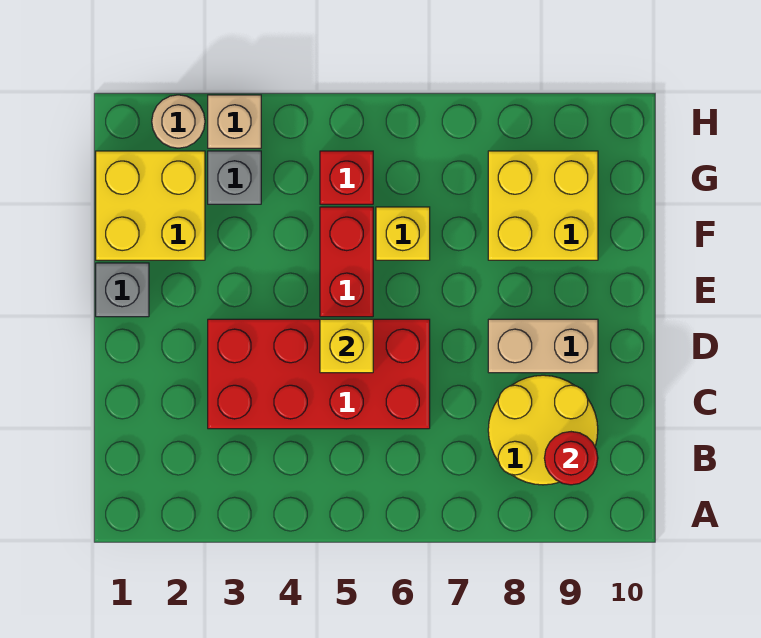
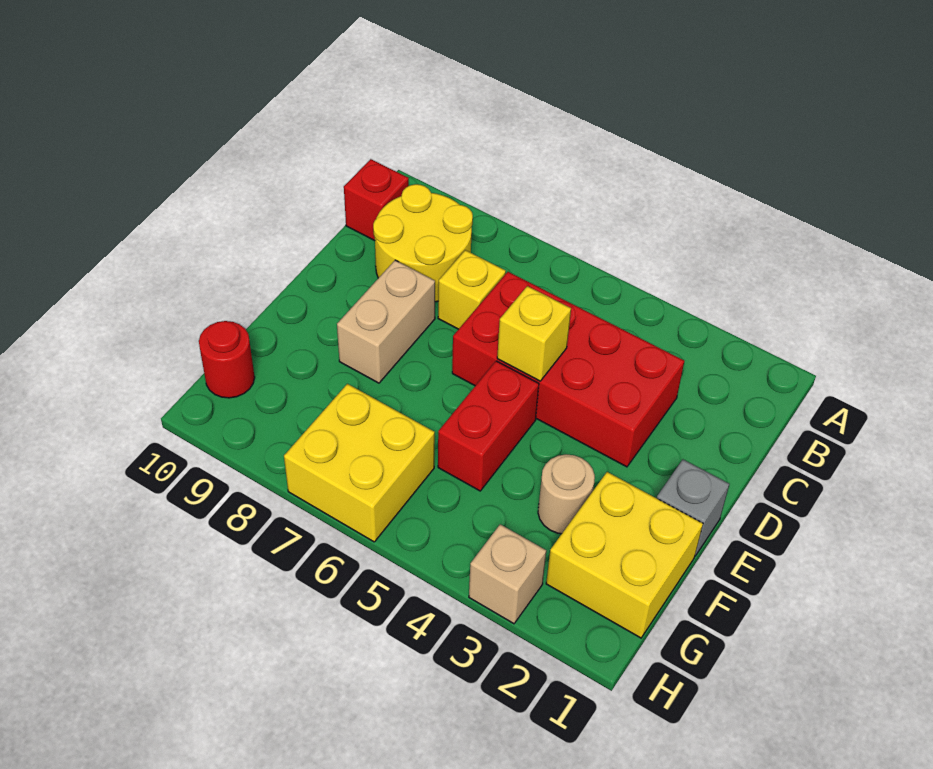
red round brick B9 level 2 -> red round brick G10 level 1
tan brick D8:D9 level 1 -> tan brick D8:E8 level 1
yellow brick F6 level 1 -> yellow brick C7 level 1
yellow brick F8:G9 level 1 -> yellow brick G6:H7 level 1
grey brick G3 level 1 -> none
red brick G5 level 1 -> red brick B10 level 1
tan round brick H2 level 1 -> tan round brick F3 level 1

